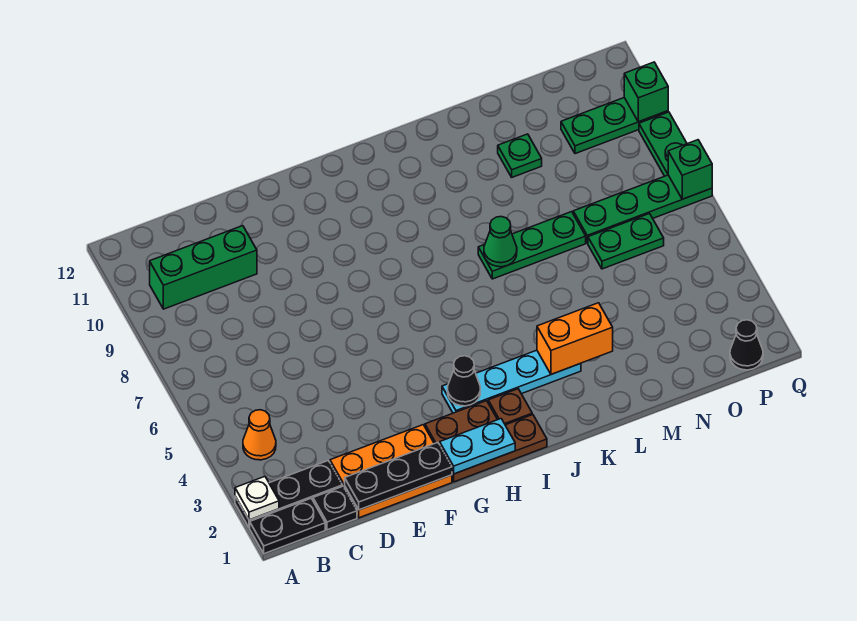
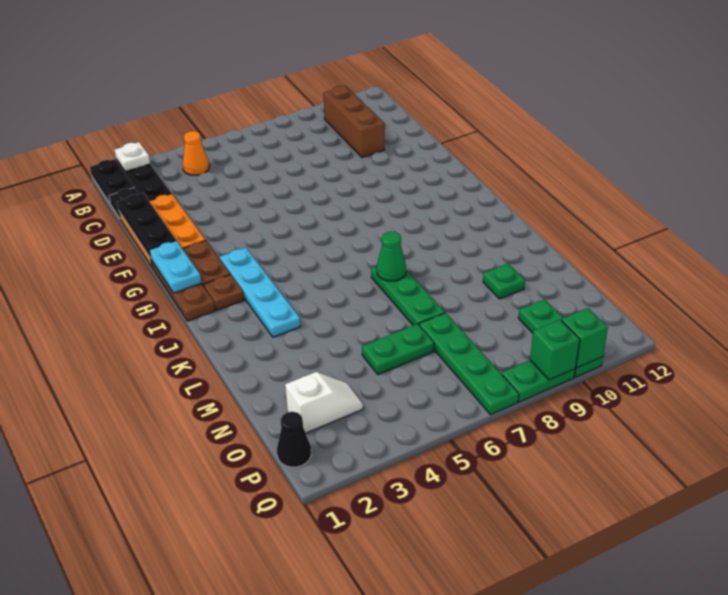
green brick B10:D10 level 1 -> brown brick B10:D10 level 1
black cone H3 level 2 -> none
orange brick K3:L3 level 2 -> none
green plate N6:O6 level 1 -> green plate N5:N6 level 1
none -> white slope O2:O3 level 1 top 2
green brick Q7 level 2 -> green brick Q9 level 2

